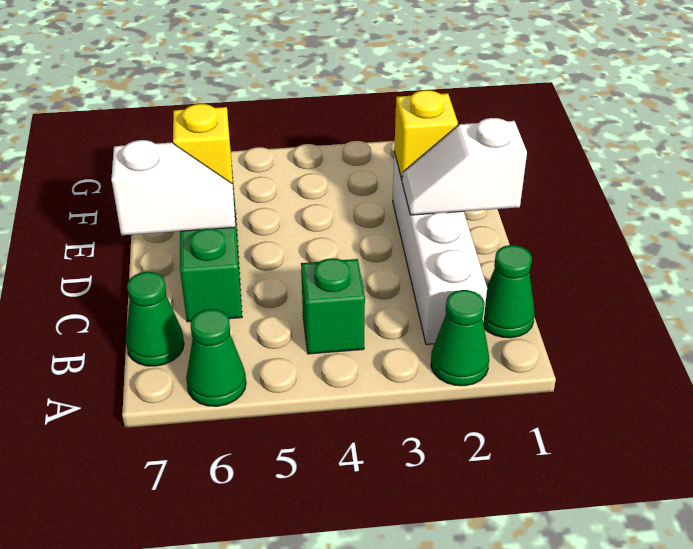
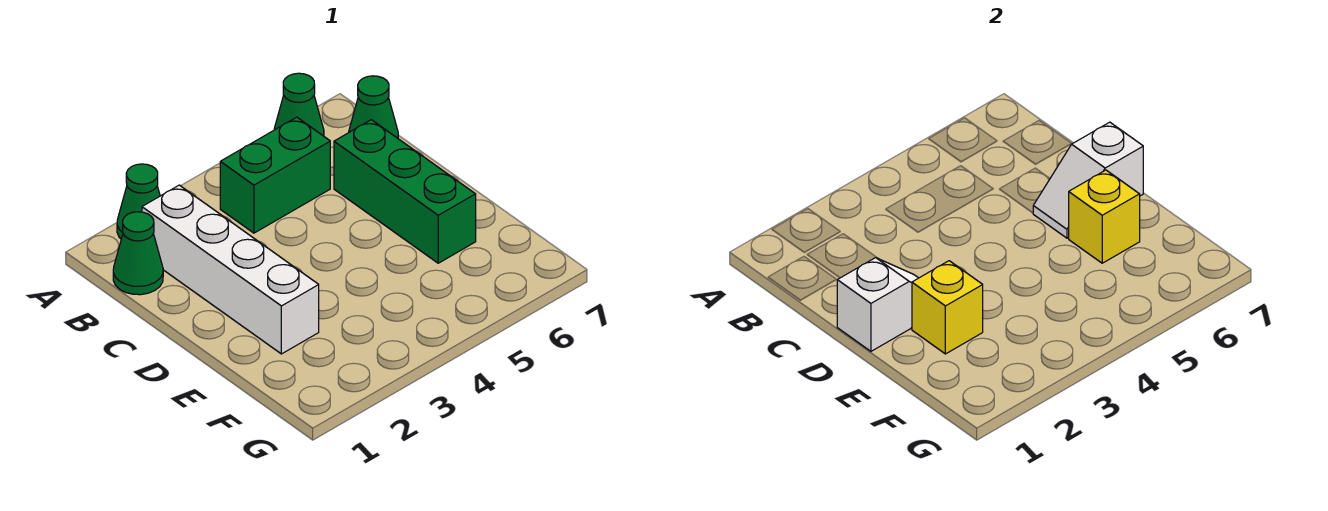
green brick B4 level 1 -> green brick B4:B5 level 1

